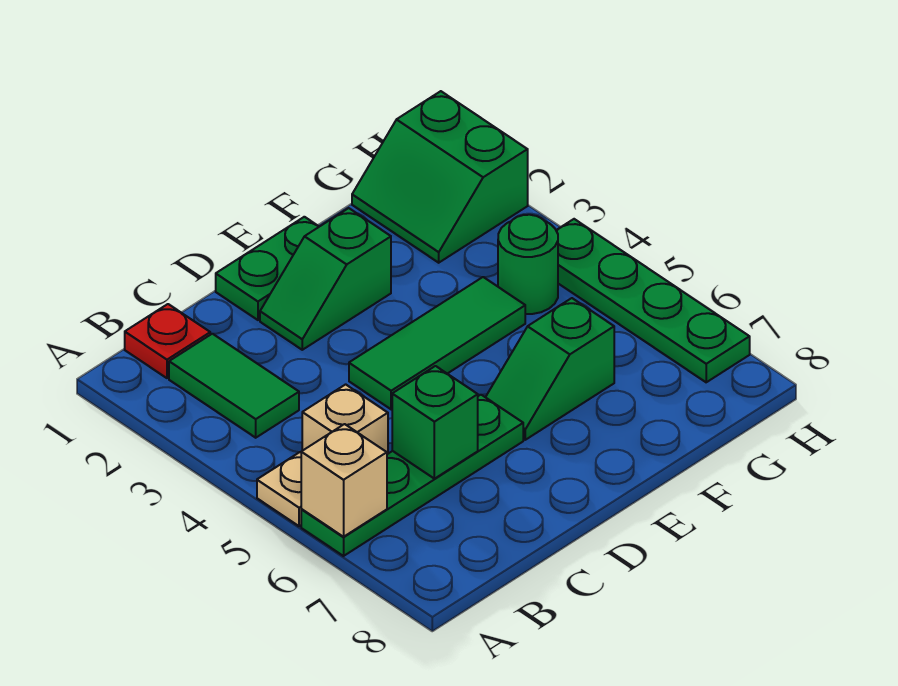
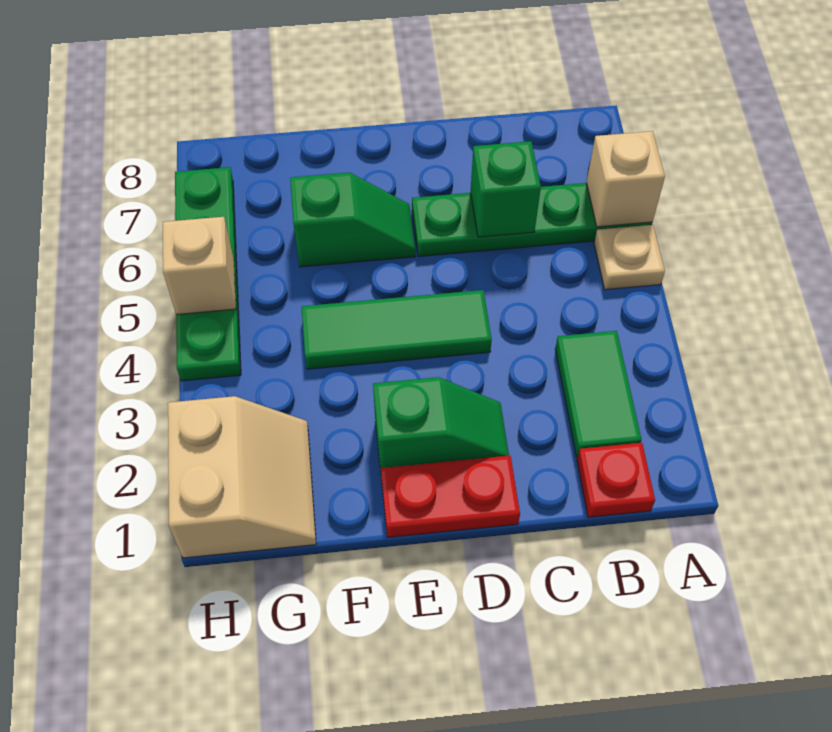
tan brick B5 level 1 -> tan brick H5 level 2
green plate D1:E1 level 1 -> red plate D1:E1 level 1
green slope G1:H2 level 1 top H -> tan slope G1:H2 level 1 top H
green round brick G4 level 1 -> none

